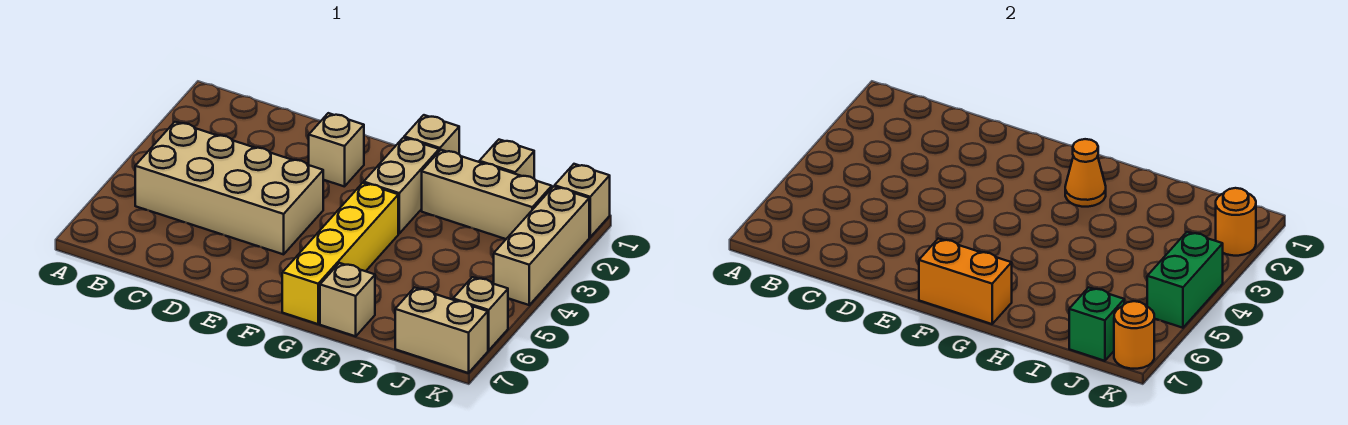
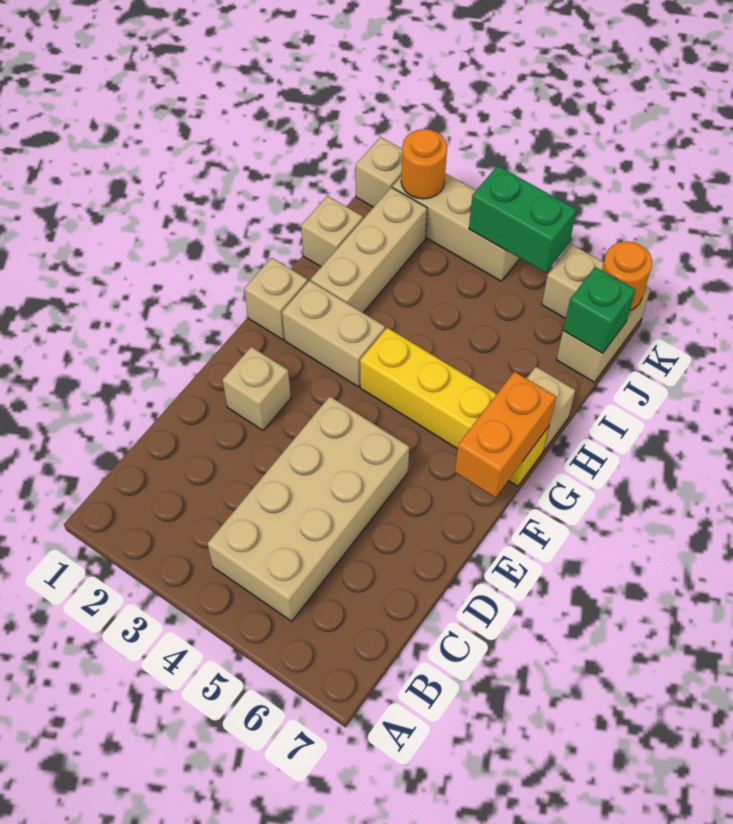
orange cone G2 level 2 -> none

